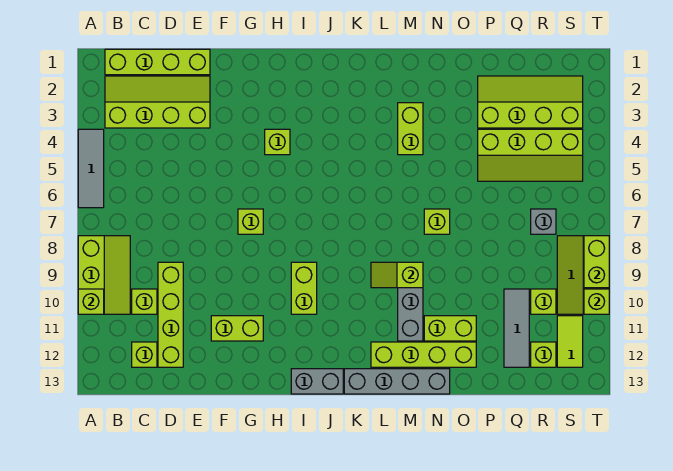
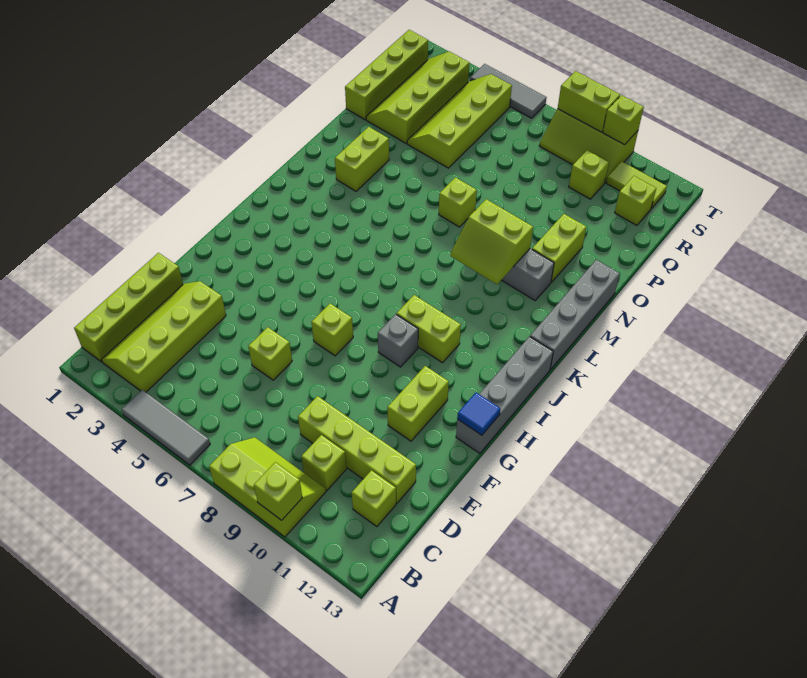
none -> blue tile G13 level 2
lime brick H4 level 1 -> lime brick E6 level 1
grey brick I13:J13 level 1 -> grey brick G13:J13 level 1
lime slope L9:M9 level 2 top M -> lime slope L9:M10 level 2 top M
lime brick L12:O12 level 1 -> lime brick P1:S1 level 1
lime brick M3:M4 level 1 -> lime brick M3:N3 level 1
lime slope P4:S5 level 1 top 4 -> lime slope P4:S5 level 1 top 5
grey tile Q10:Q12 level 1 -> grey tile T4:T6 level 1
grey brick R7 level 1 -> grey brick H9 level 1

